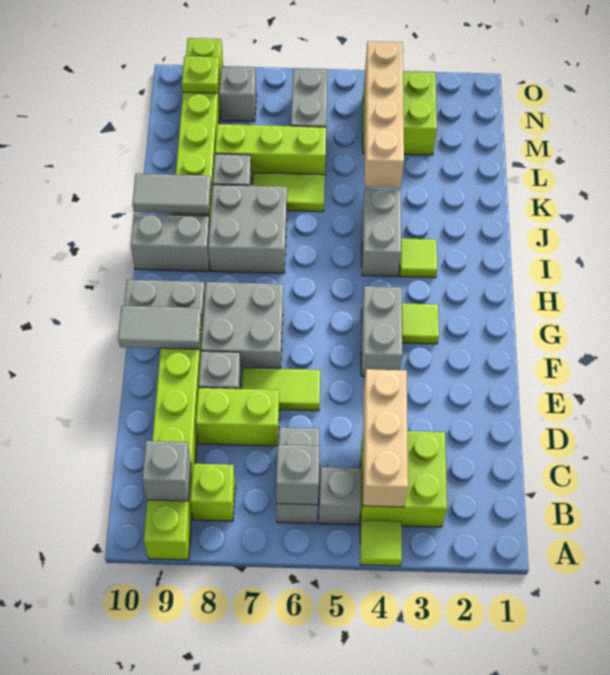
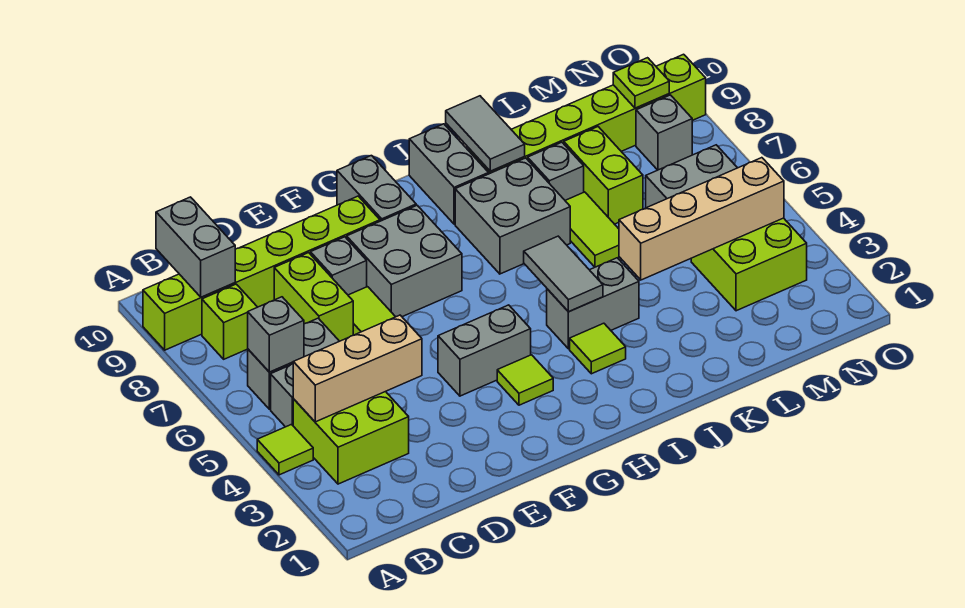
grey brick B9 level 2 -> grey brick B9:B10 level 2
grey tile F9:F10 level 2 -> grey tile I4:I5 level 2
lime brick L6:L8 level 1 -> lime brick L7:L8 level 1

